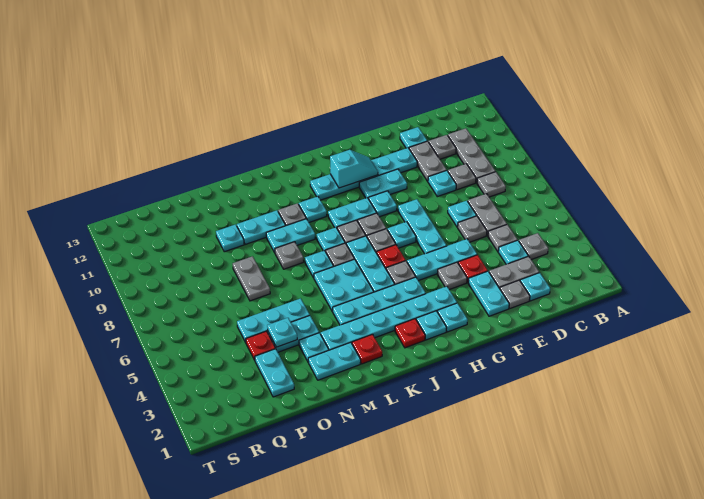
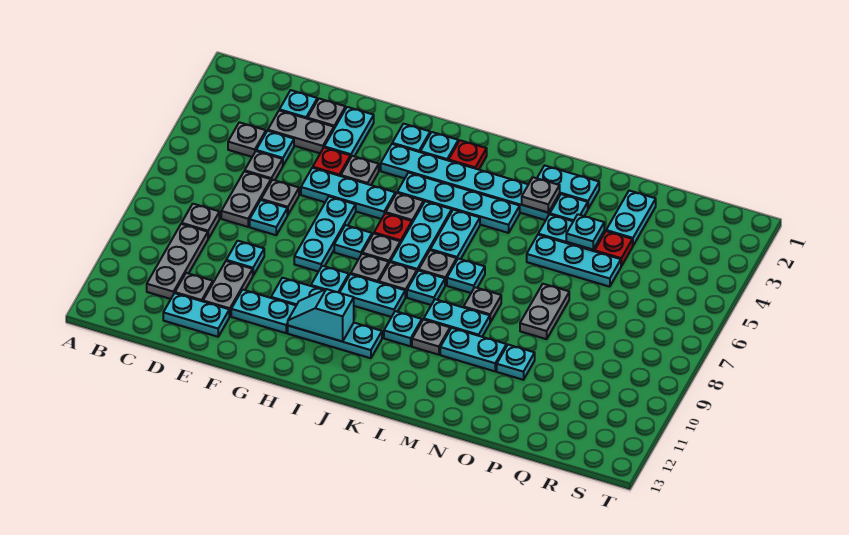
grey plate D9 level 1 -> grey plate M3 level 2
cyan plate E12 level 1 -> cyan plate D12:E12 level 1
cyan plate K5:L6 level 1 -> cyan plate K5:K6 level 1
red plate L2 level 1 -> none

